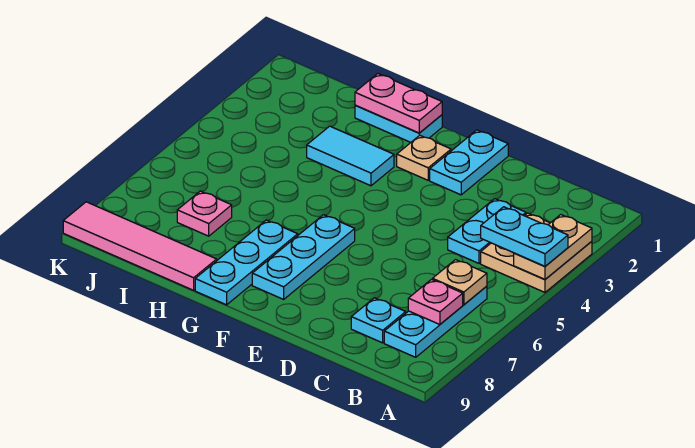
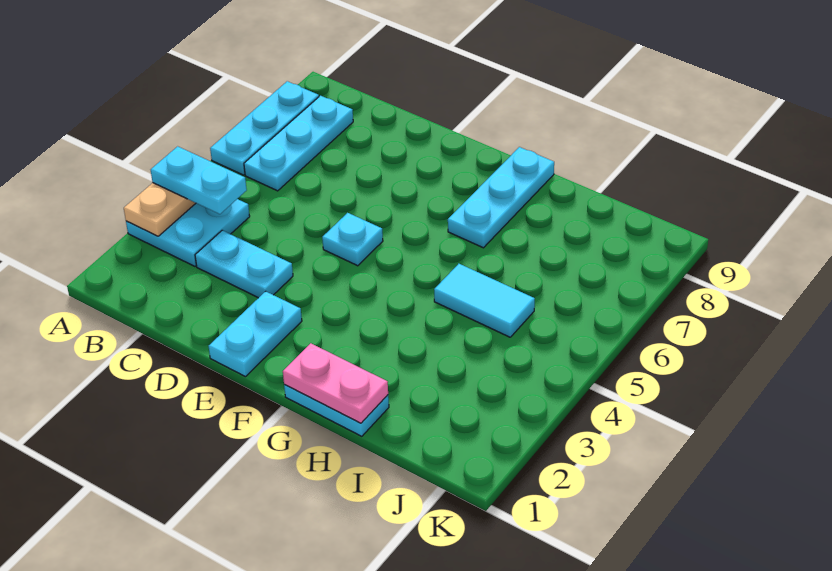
tan plate A3:B4 level 1 -> cyan plate A3:B4 level 1
tan plate B6 level 2 -> none
pink plate B7 level 2 -> none
cyan plate C3:C4 level 1 -> cyan plate C3:D3 level 1
cyan plate C8 level 1 -> cyan plate E5 level 1
tan plate F2 level 1 -> none
cyan plate F6:F8 level 1 -> cyan plate A6:A8 level 1
cyan tile G3:H3 level 1 -> cyan tile H5:I5 level 1
pink tile H9:K9 level 1 -> none
pink plate I7 level 1 -> none

